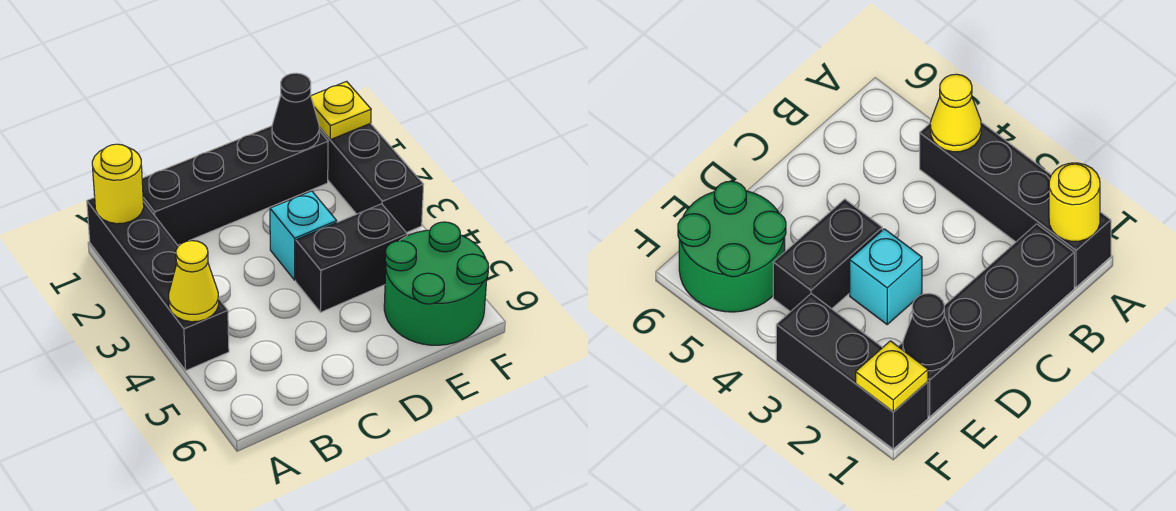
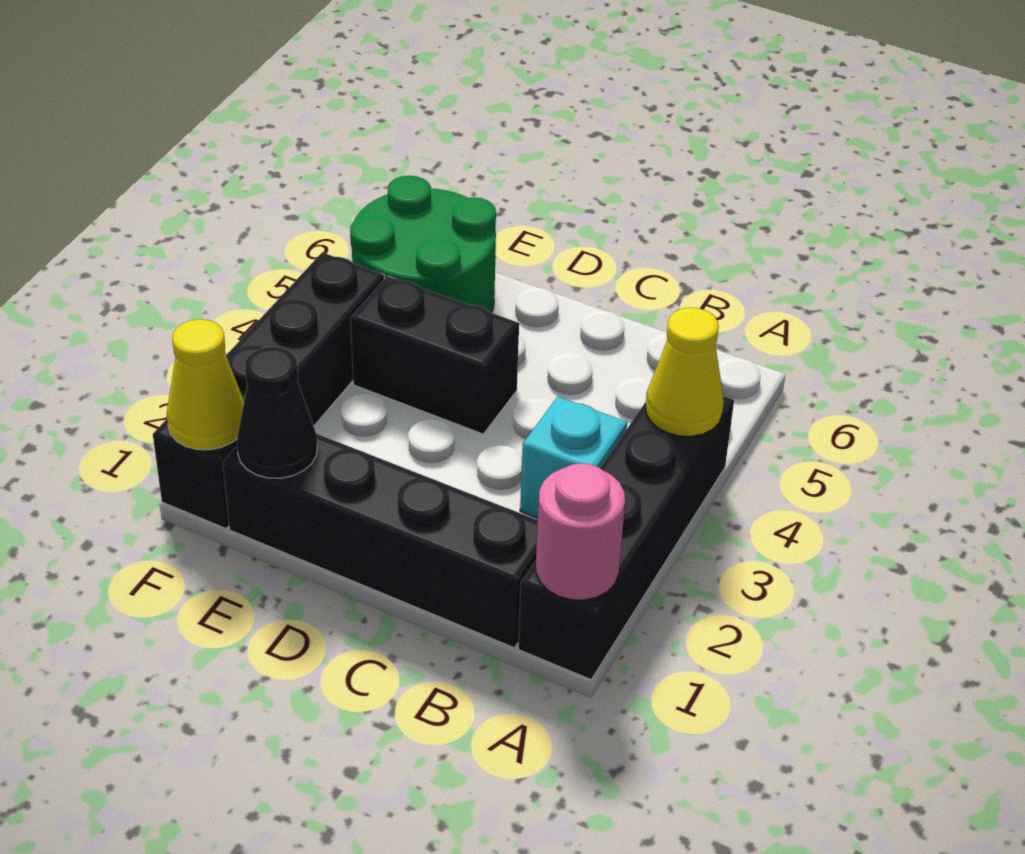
yellow round brick A1 level 2 -> pink round brick A1 level 2
cyan brick D3 level 1 -> cyan brick B3 level 1
black brick F1:F3 level 1 -> black brick F1:F4 level 1
yellow plate F1 level 2 -> yellow cone F1 level 2

